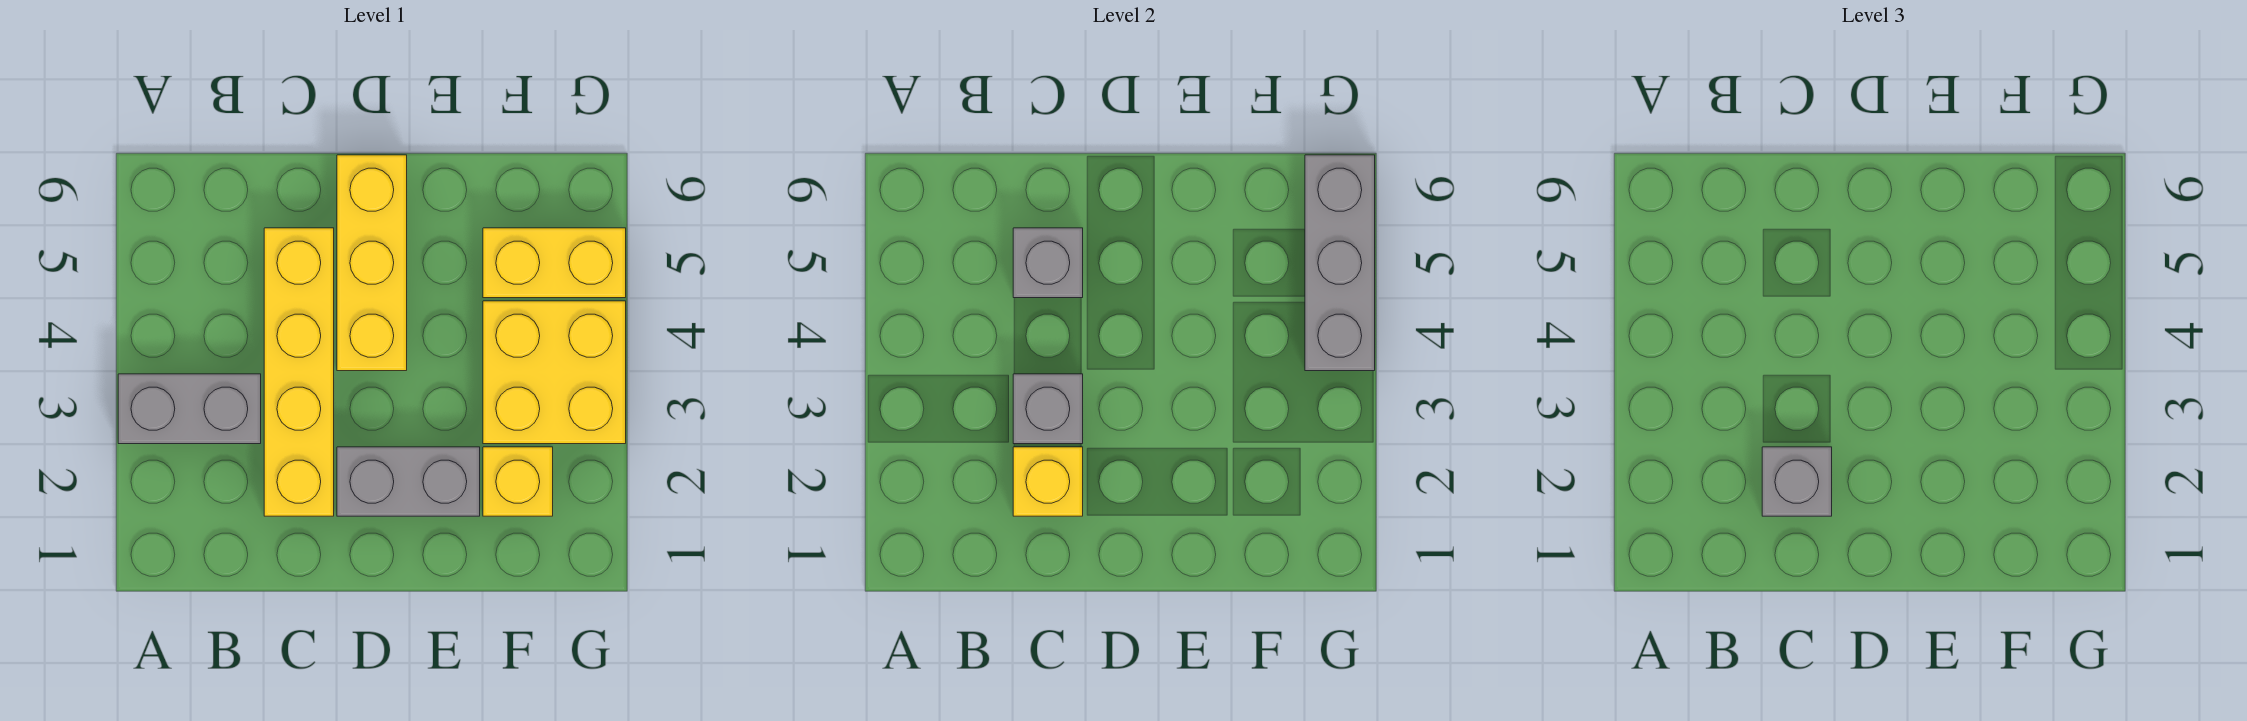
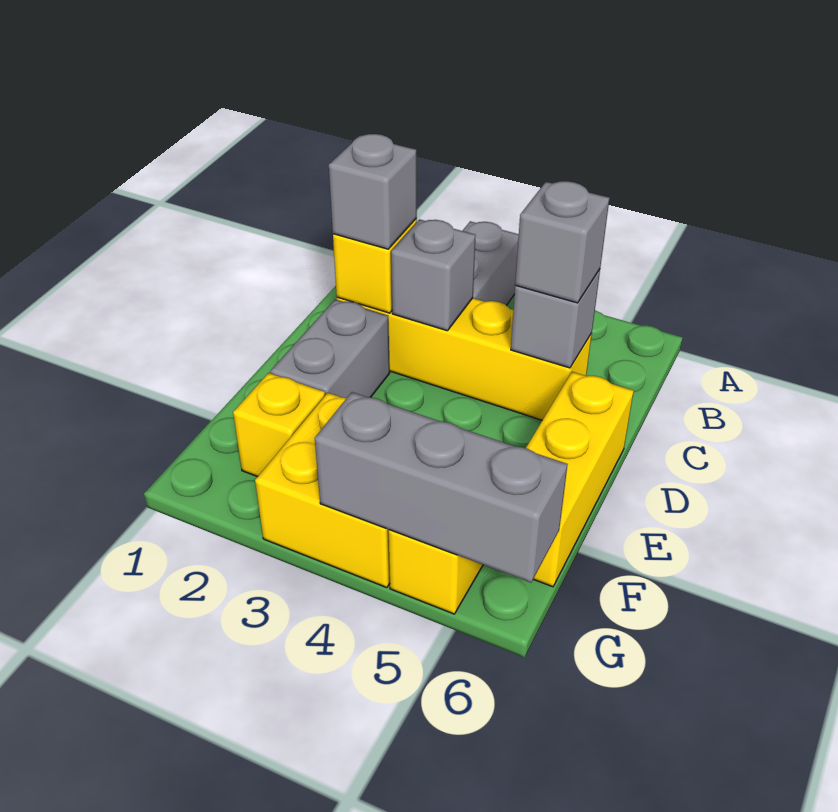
none -> grey brick C5 level 3
yellow brick D4:D6 level 1 -> yellow brick D6:F6 level 1

